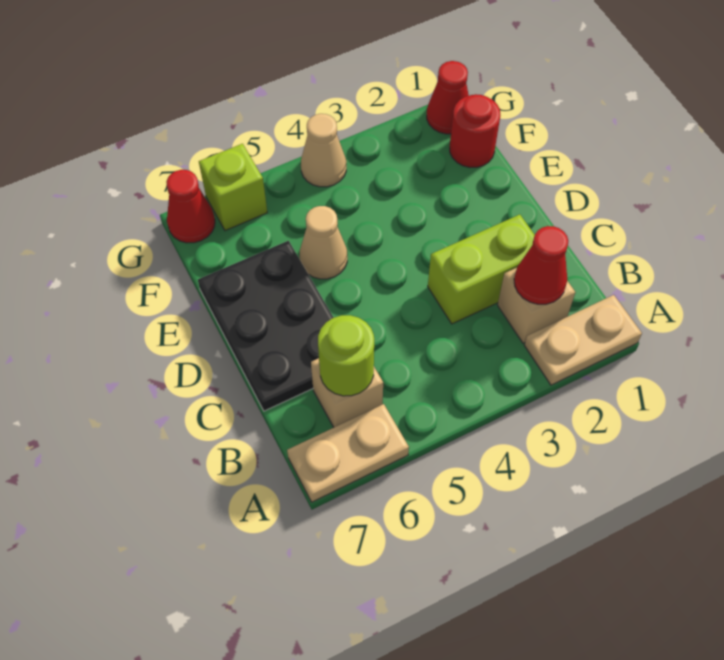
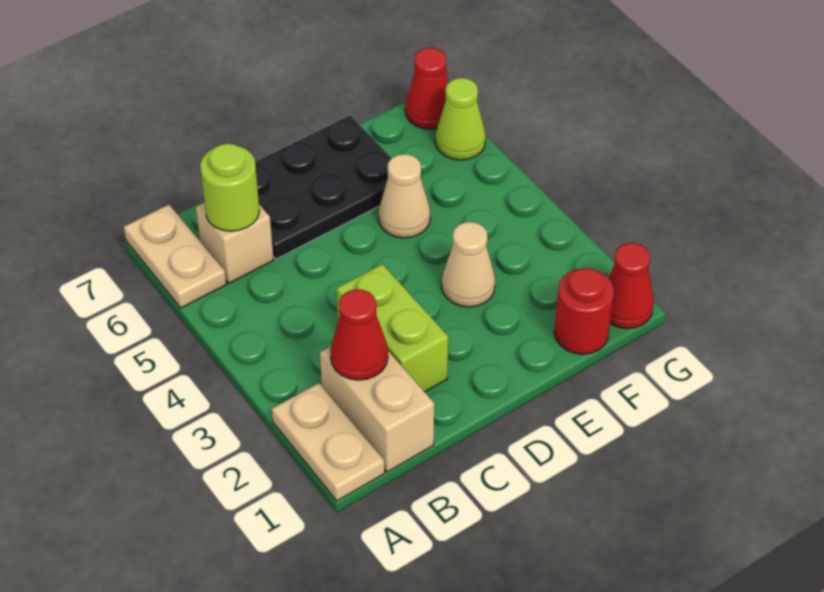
tan brick B2 level 1 -> tan brick B1:B2 level 1
tan cone G4 level 1 -> tan cone E3 level 1
lime brick G6 level 1 -> lime cone G6 level 1

